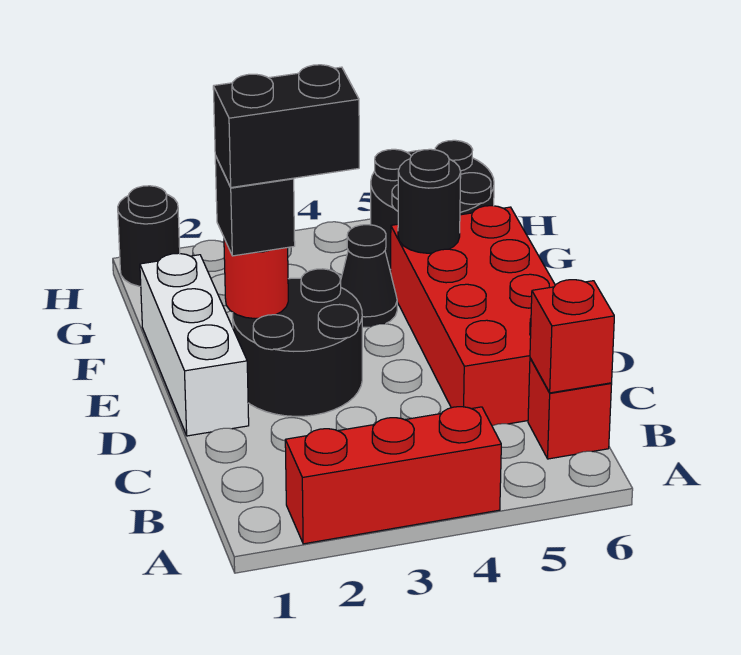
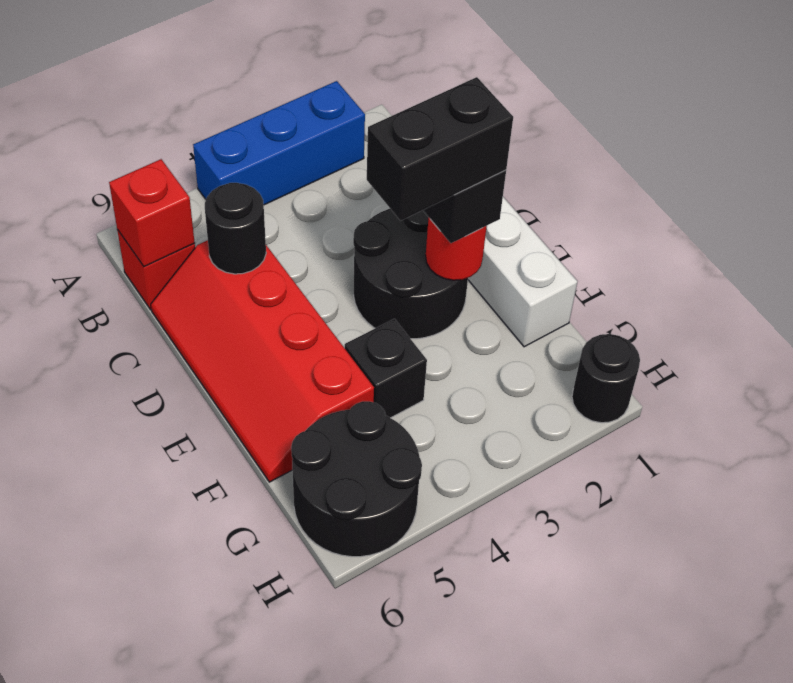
red brick A2:A4 level 1 -> blue brick A2:A4 level 1
red brick C5:F6 level 1 -> red slope C5:F6 level 1 top 5
black cone F4 level 1 -> black brick F4 level 1
black round brick F5 level 2 -> black round brick C5 level 2

